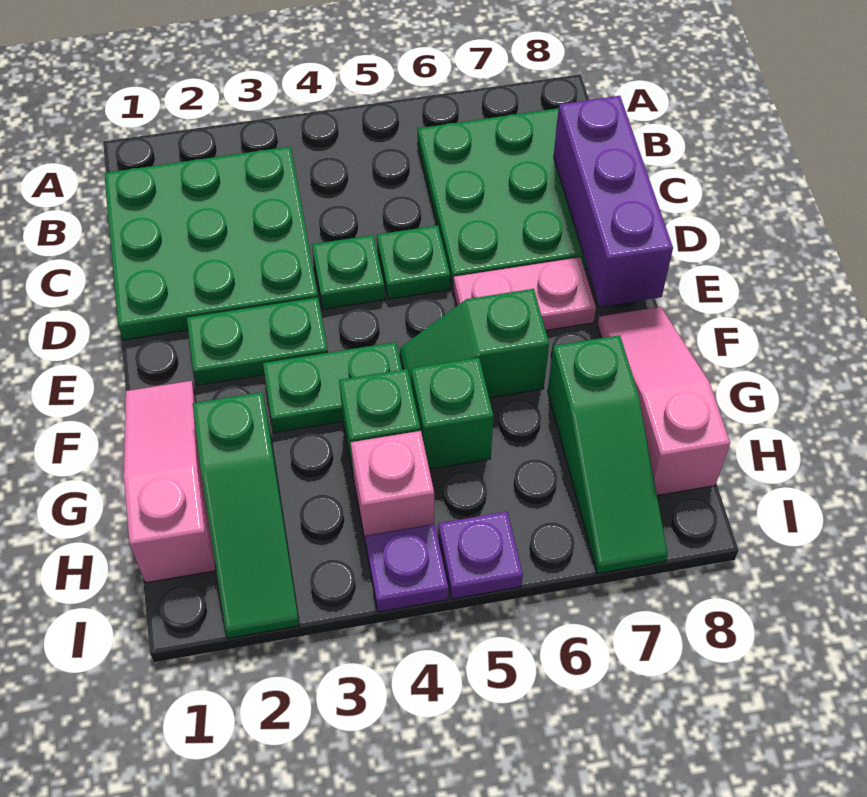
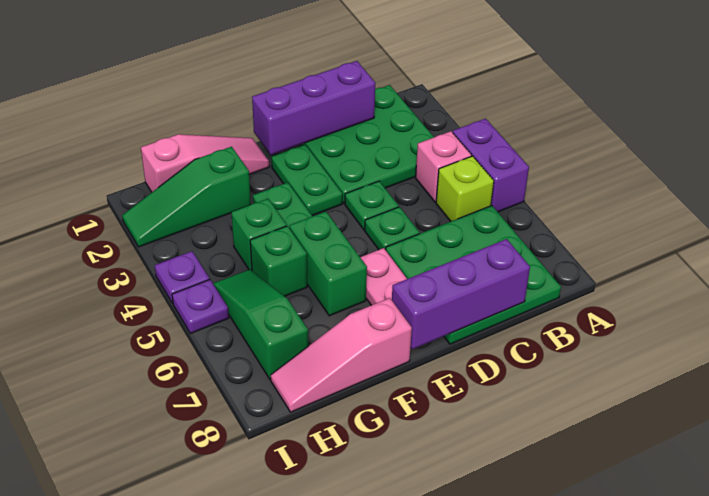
none -> purple brick A4:A5 level 1
none -> lime brick B5 level 1
none -> purple brick C1:E1 level 2
green slope F5:F6 level 1 top 6 -> green brick F5:F6 level 1
pink slope F8:H8 level 1 top H -> pink slope F8:H8 level 1 top F
green slope G7:I7 level 1 top G -> green slope H5:H7 level 1 top 7
pink brick H4 level 1 -> pink brick B4 level 1

